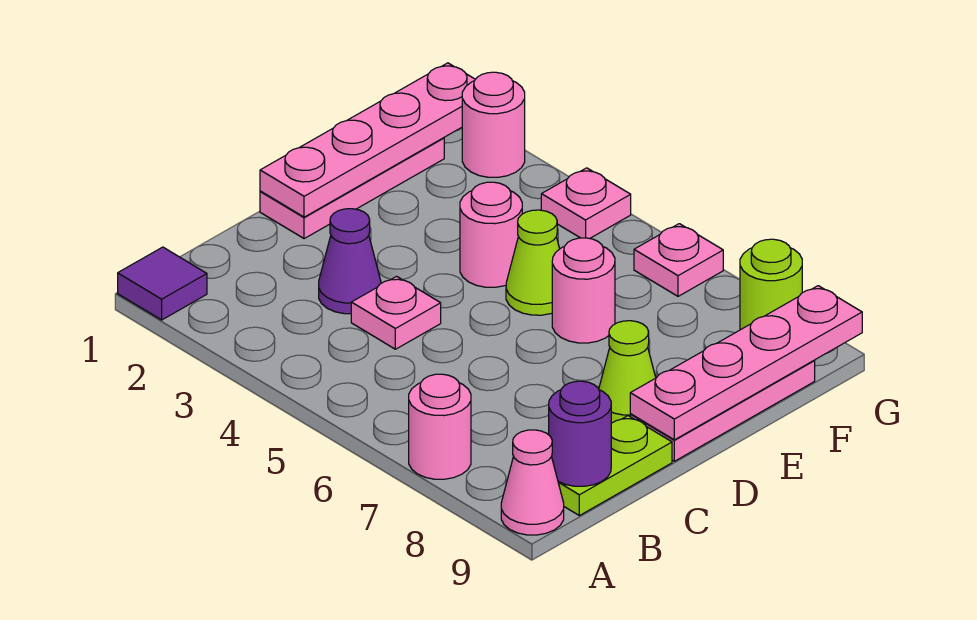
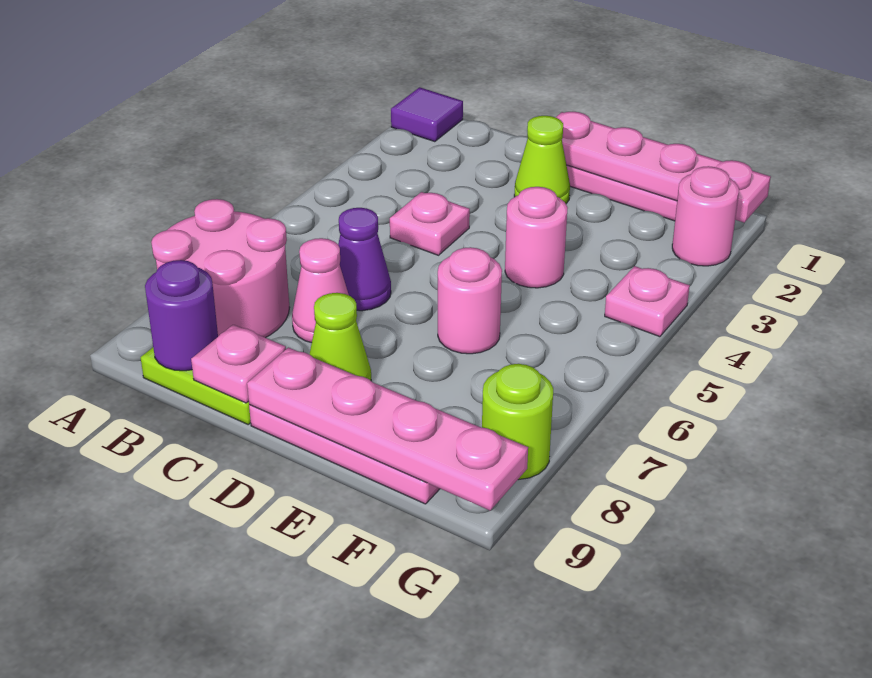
pink round brick A7 level 1 -> pink round brick A7:B8 level 1
pink cone A9 level 1 -> pink cone C7 level 1
purple cone C3 level 1 -> purple cone C6 level 1
lime cone E5 level 1 -> lime cone D2 level 1
pink plate G6 level 1 -> pink plate C9 level 2

